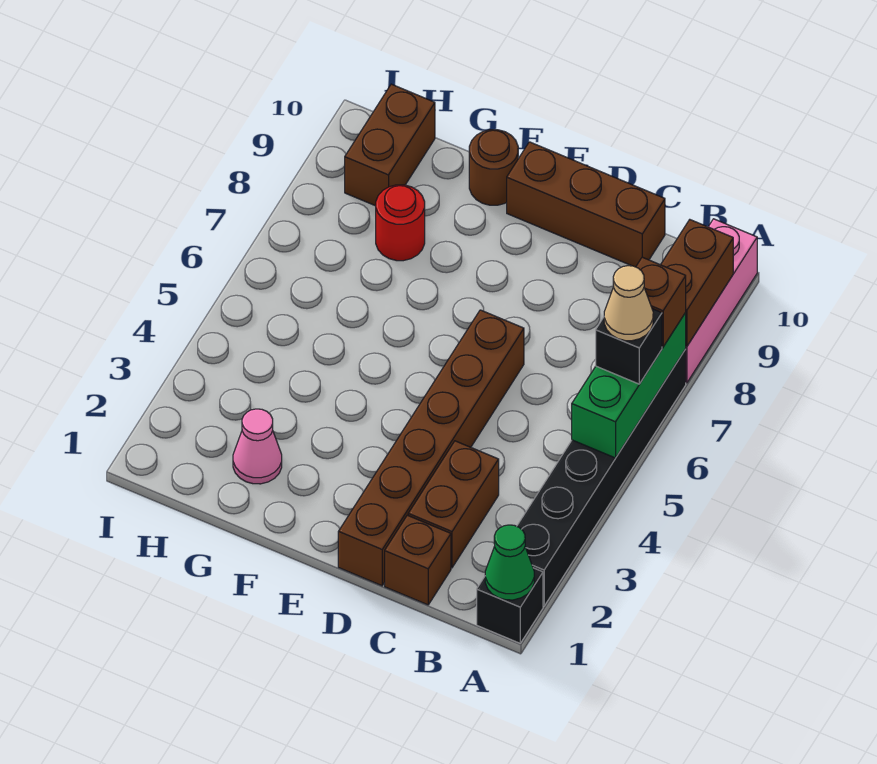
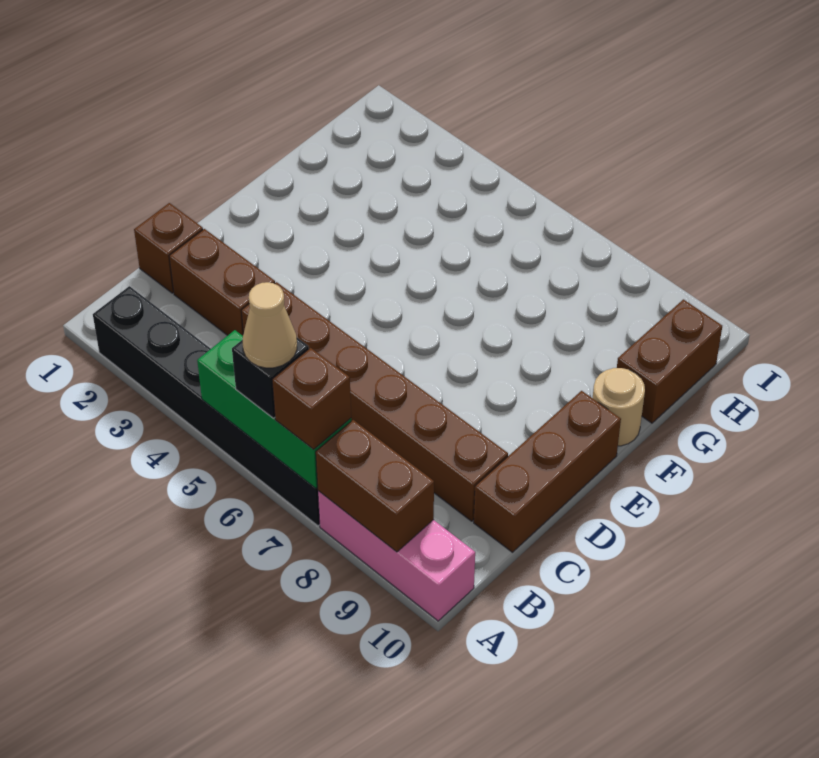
black brick A1 level 1 -> none
green cone A1 level 2 -> none
brown brick D1:D6 level 1 -> brown brick C4:C9 level 1
brown round brick F10 level 1 -> tan round brick F10 level 1
pink cone G2 level 1 -> none
red round brick G8 level 1 -> none
brown brick H9:H10 level 1 -> brown brick G10:H10 level 1

